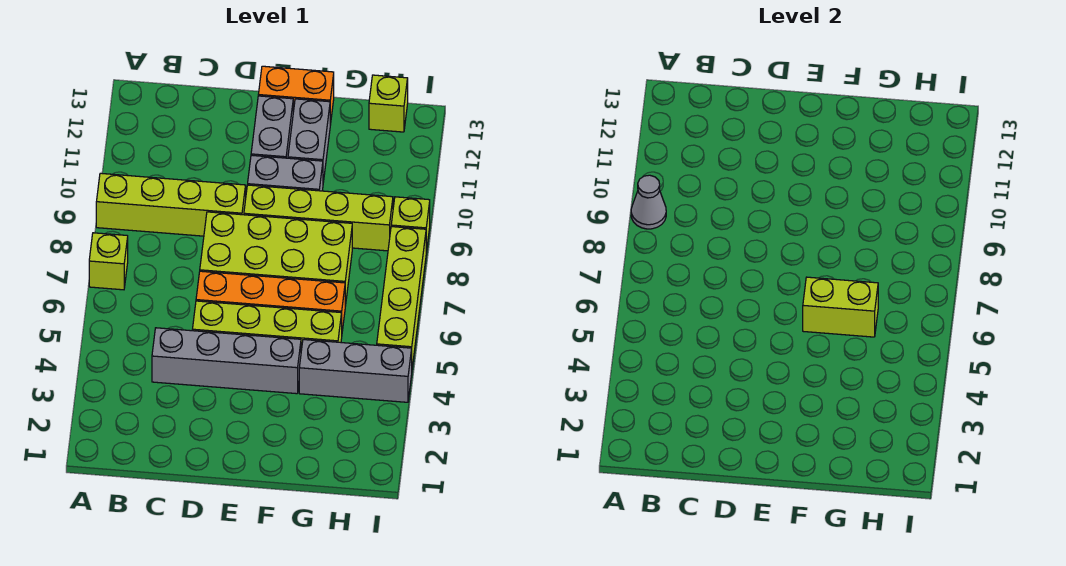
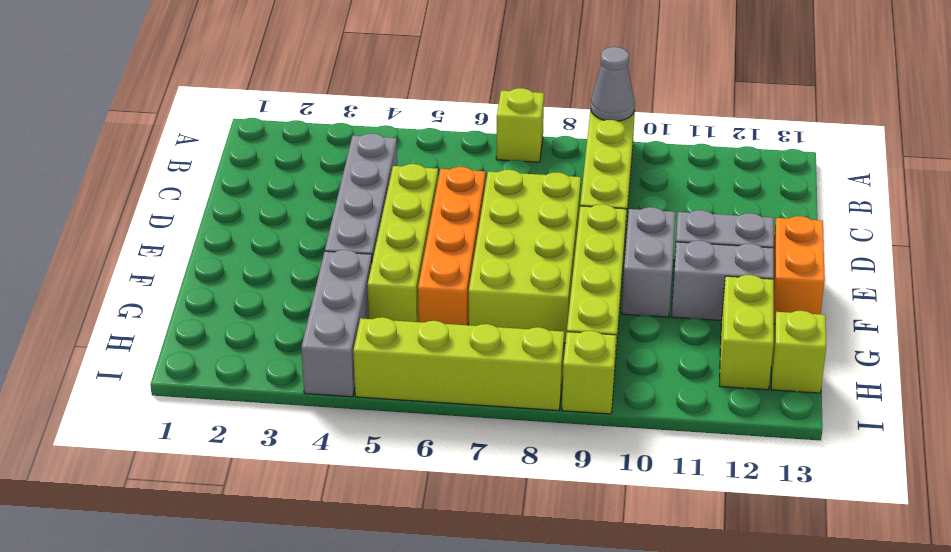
lime brick F6:G6 level 2 -> lime brick G12:H12 level 1

